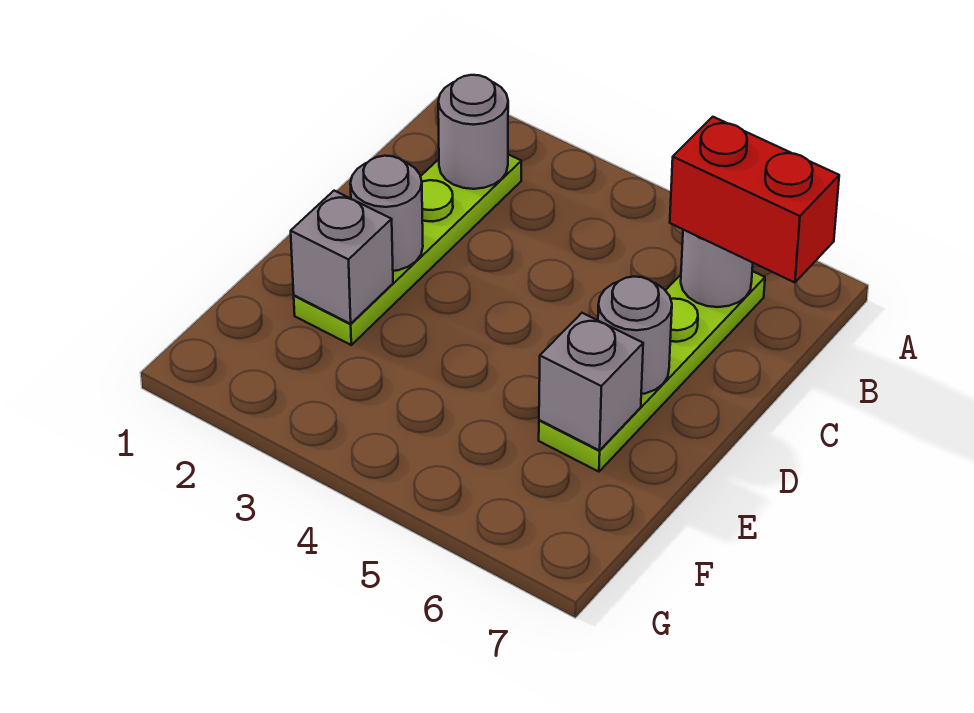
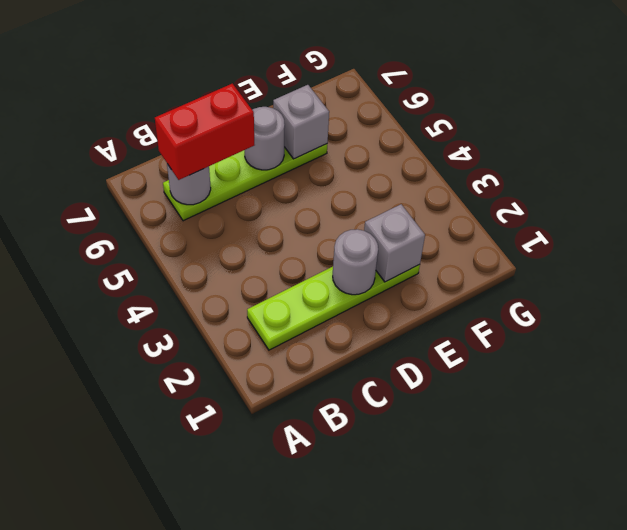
grey round brick B2 level 2 -> none
red brick B6:B7 level 3 -> red brick B6:C6 level 3

